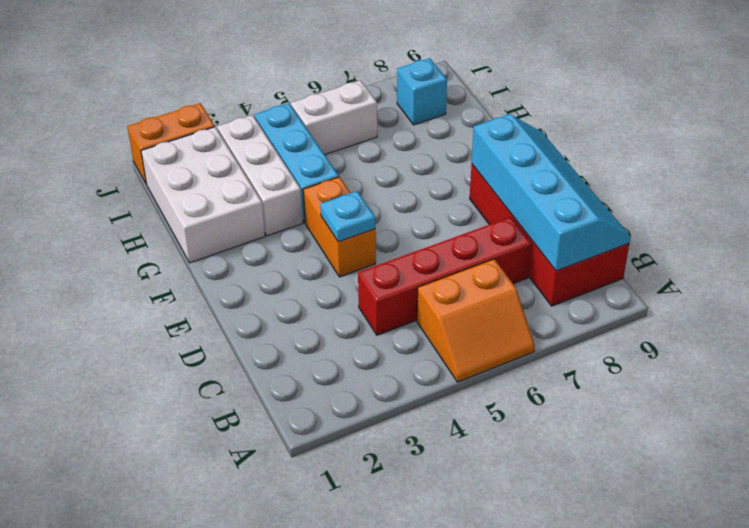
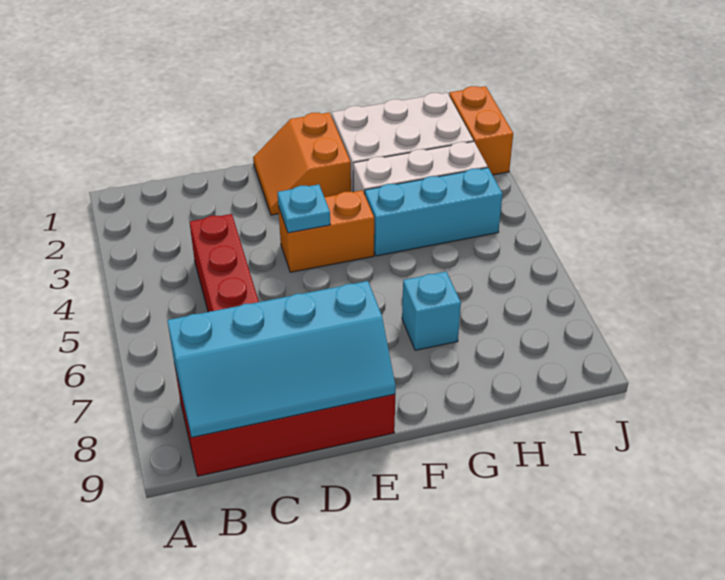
orange slope A5:B6 level 1 top B -> orange slope E1:F2 level 1 top F
white brick I5:I6 level 1 -> none
cyan brick I8 level 1 -> cyan brick G7 level 1

